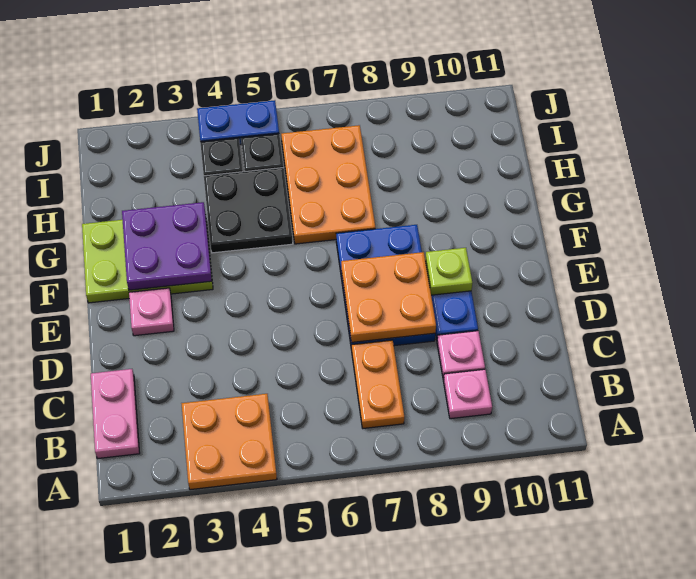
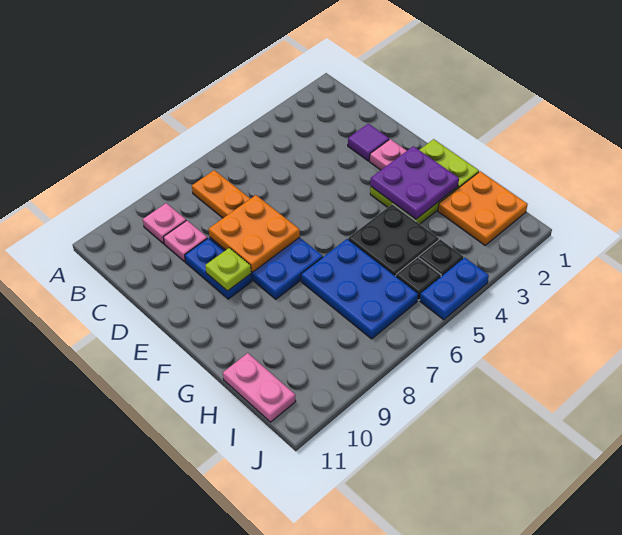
orange plate A3:B4 level 1 -> orange plate H1:I2 level 1
pink plate B1:C1 level 1 -> pink plate H11:I11 level 1
none -> purple tile D2 level 1
orange plate G6:I7 level 1 -> blue plate G6:I7 level 1

